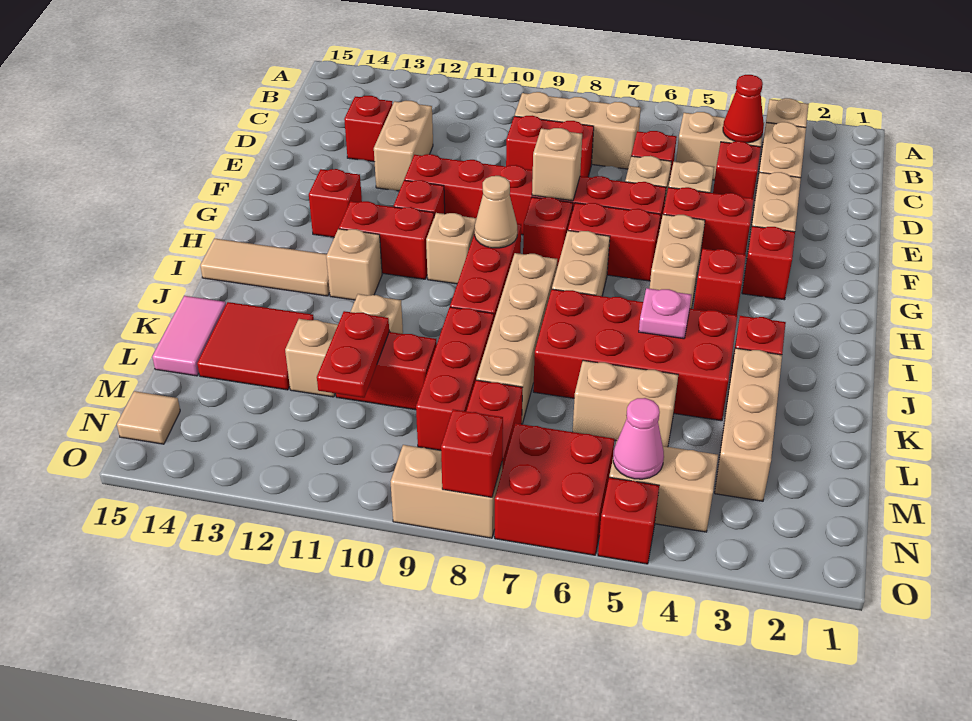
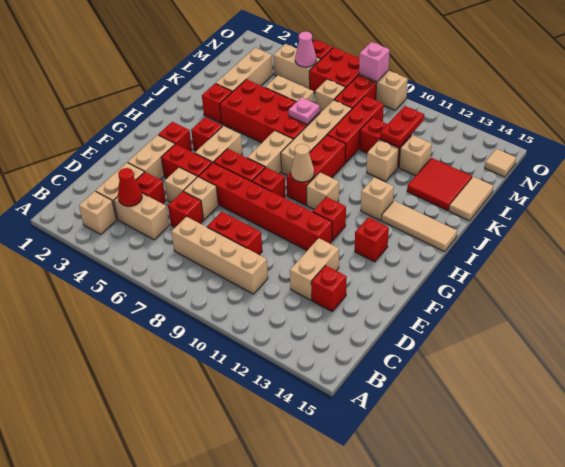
tan brick C7:C9 level 1 -> tan brick C7:C10 level 1
tan brick F8 level 2 -> tan brick M7 level 1
red brick H11:H12 level 1 -> none
pink plate J5 level 2 -> pink plate K7 level 2
pink tile K15:L15 level 1 -> tan tile K15:L15 level 1
red brick O8 level 2 -> pink brick O8 level 2

